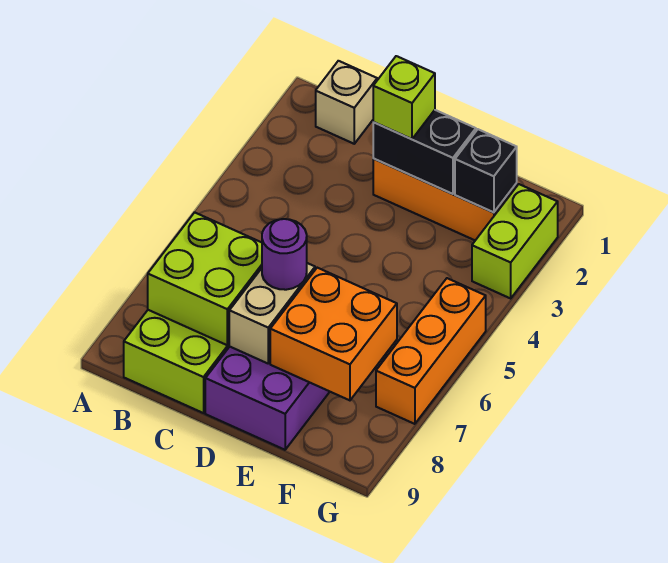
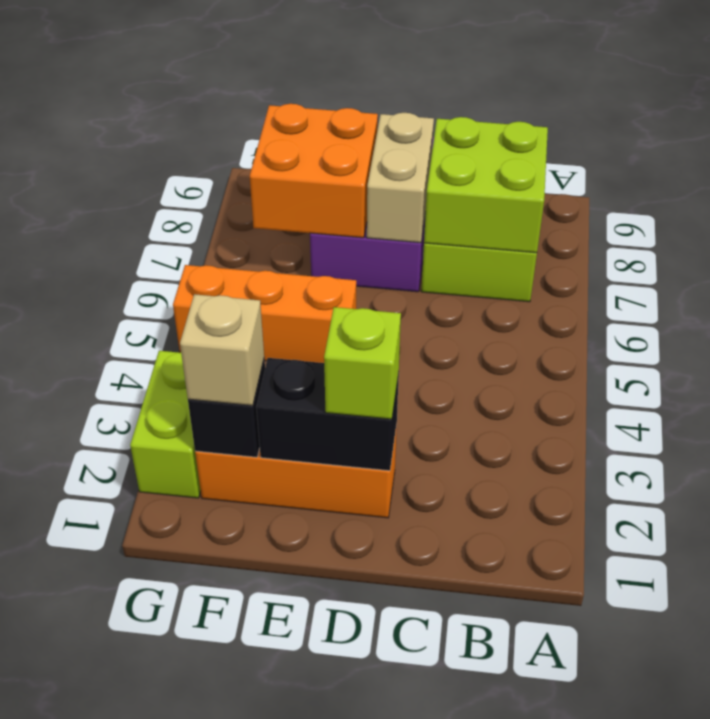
tan brick B1 level 1 -> tan brick F2 level 3
purple round brick D7 level 3 -> none
orange brick G5:G7 level 1 -> orange brick E5:G5 level 1

